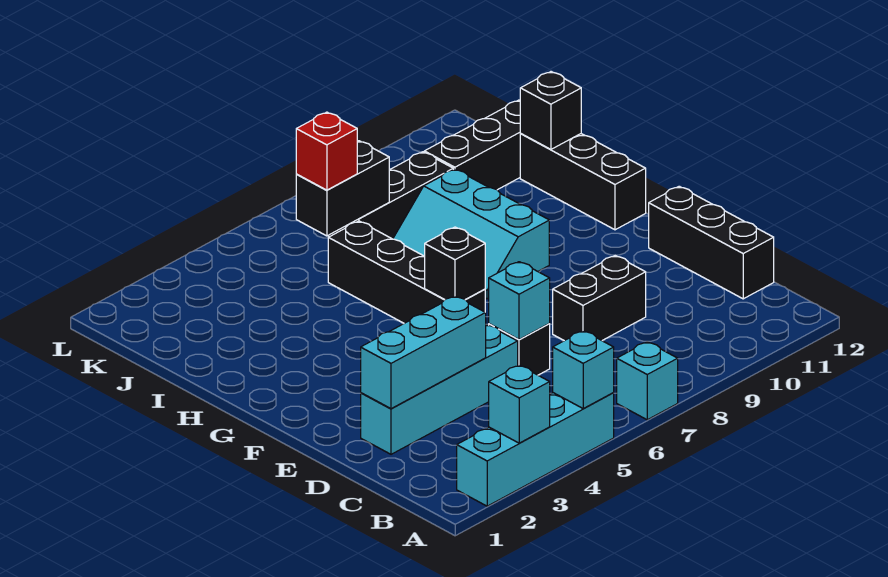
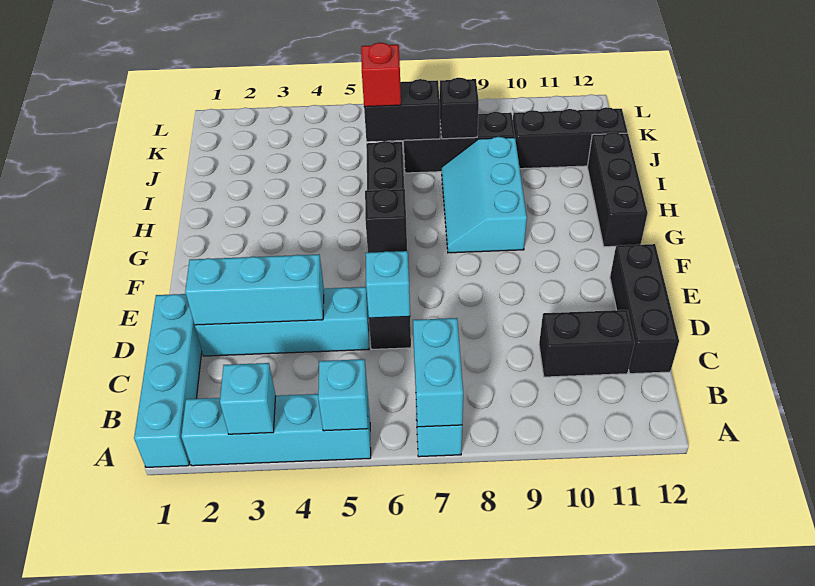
none -> cyan brick A1:D1 level 1
none -> cyan brick A7:B7 level 2
black brick D8:D9 level 1 -> black brick C10:C11 level 1
black brick I12 level 2 -> black brick J8 level 2

